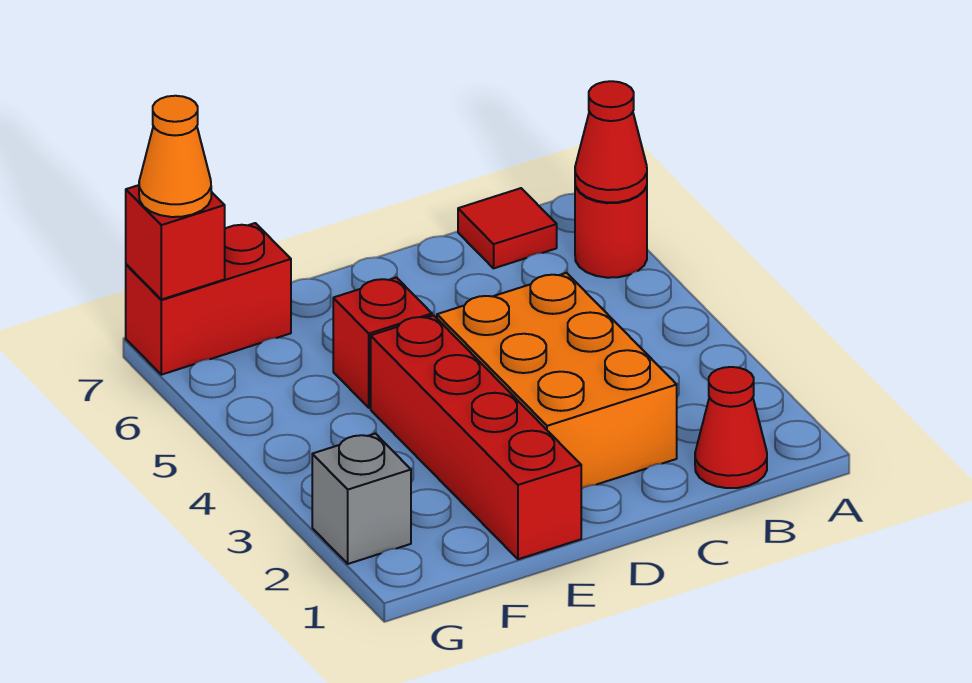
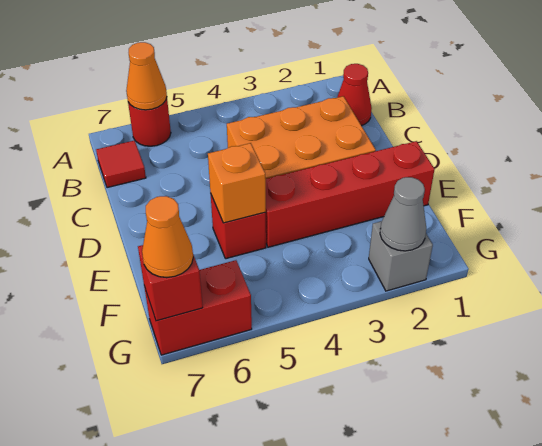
red cone A6 level 2 -> orange cone A6 level 2
none -> orange brick E5 level 2
red brick F7:G7 level 1 -> red brick G6:G7 level 1
none -> grey cone G2 level 2

